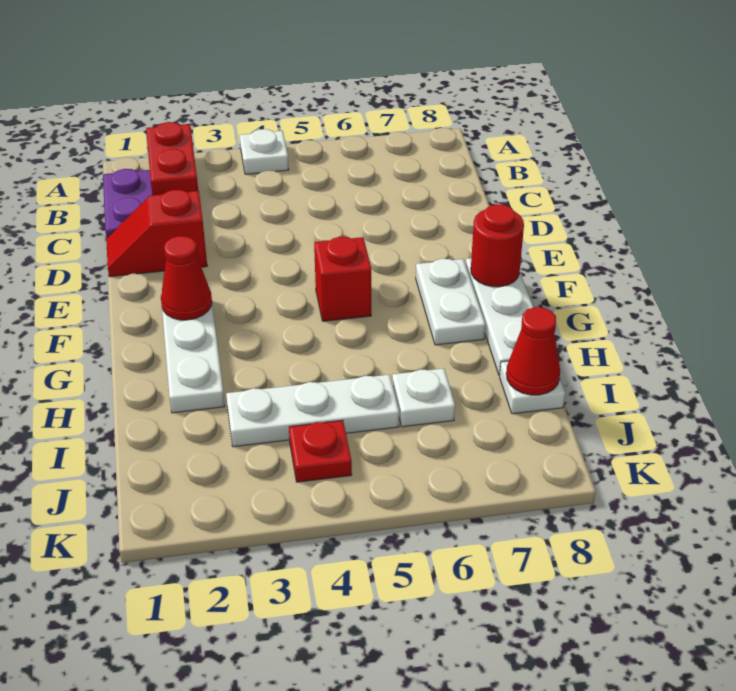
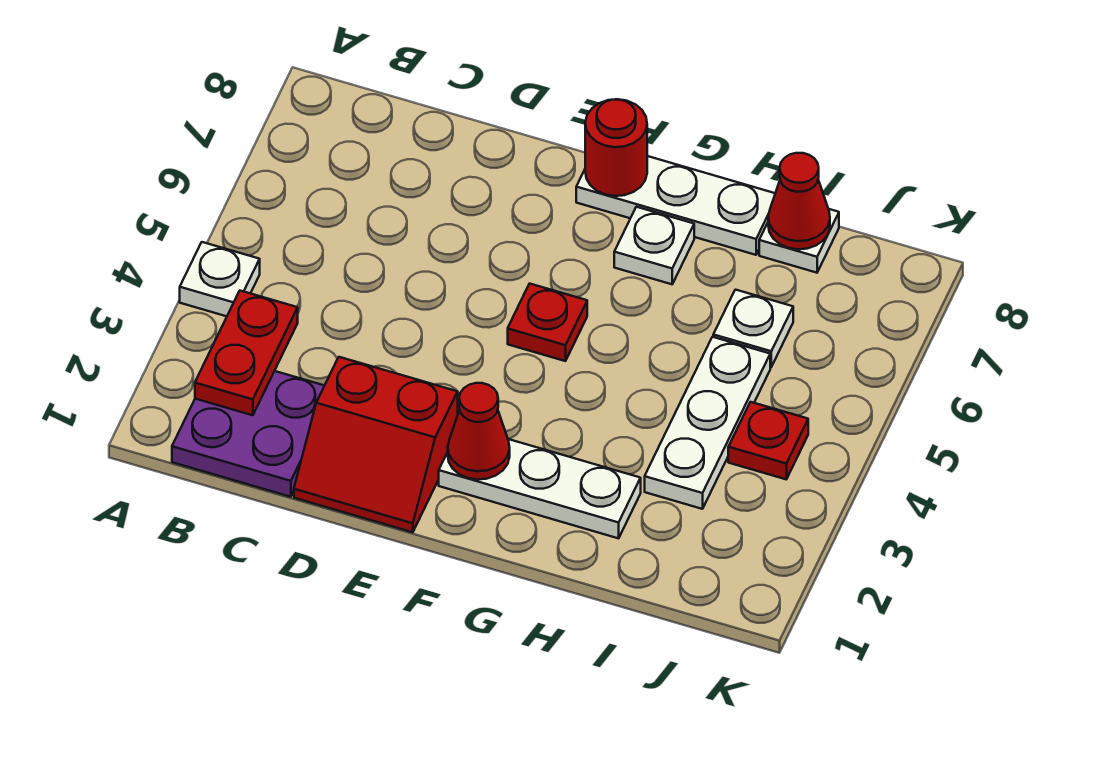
red plate A2:B2 level 2 -> red plate B2:B3 level 2
red slope D1:D2 level 1 top 2 -> red slope D1:E2 level 1 top 2
red brick F5 level 1 -> red plate F5 level 1
white plate F7:G7 level 1 -> white plate G7 level 1

